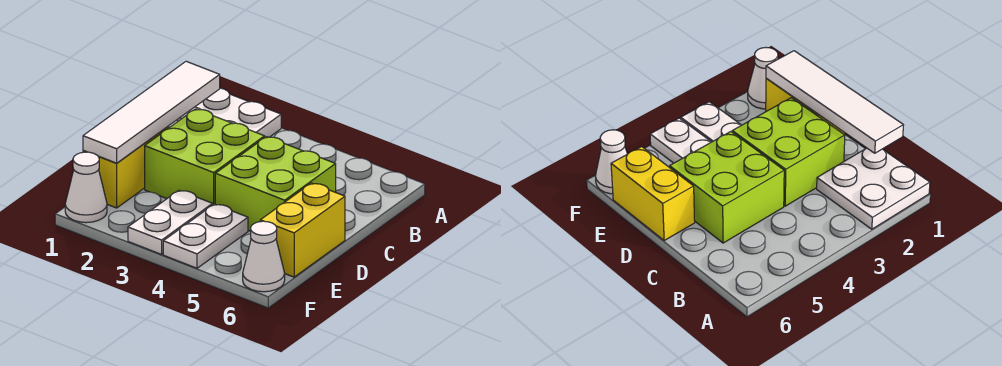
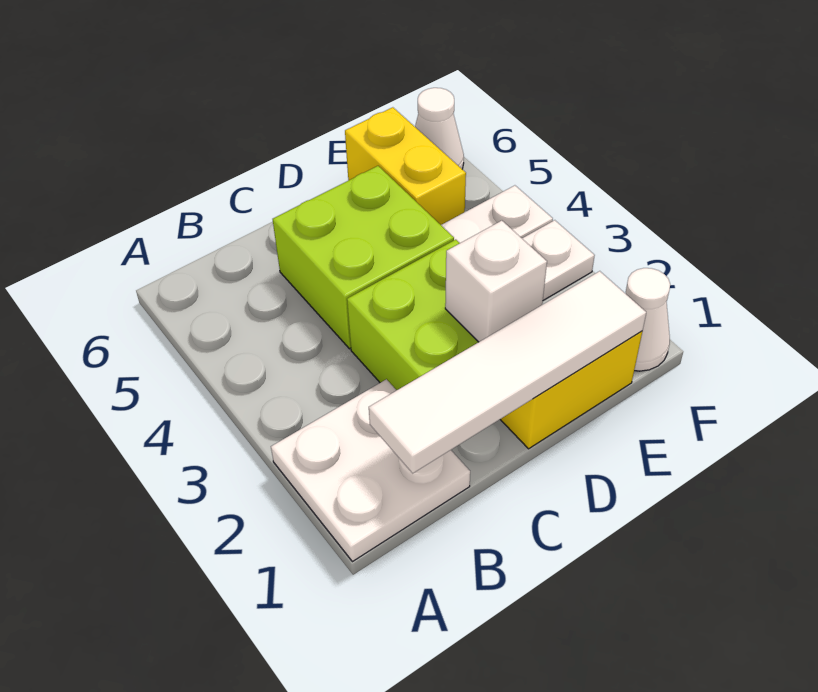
none -> white brick D2 level 2
yellow brick D6:E6 level 1 -> yellow brick E5:E6 level 1

